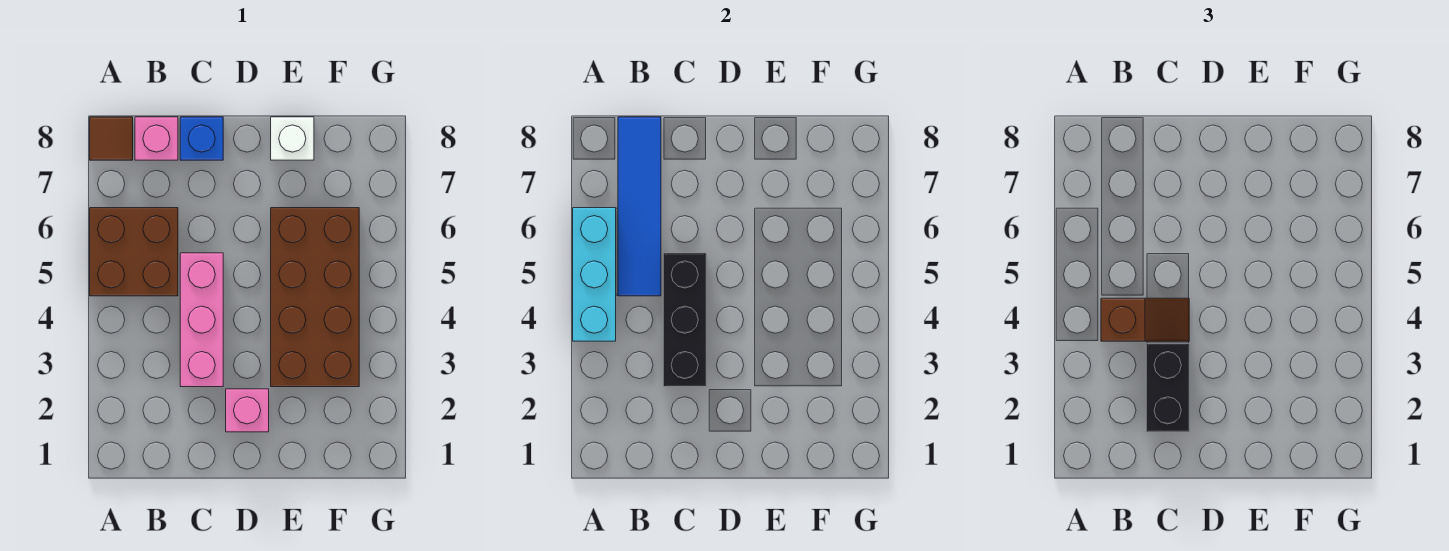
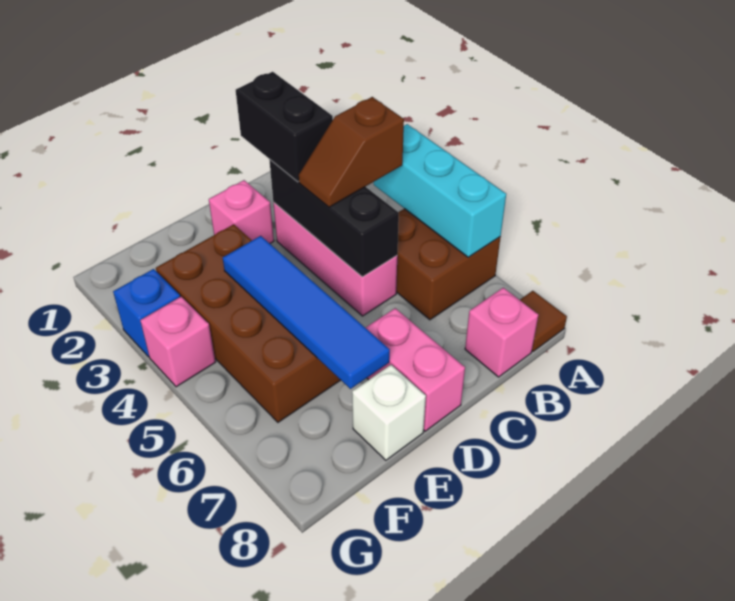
blue tile B5:B8 level 2 -> blue tile E4:E7 level 2
blue brick C8 level 1 -> blue brick G3 level 1
none -> pink brick D7:D8 level 1
none -> pink brick G4 level 1

